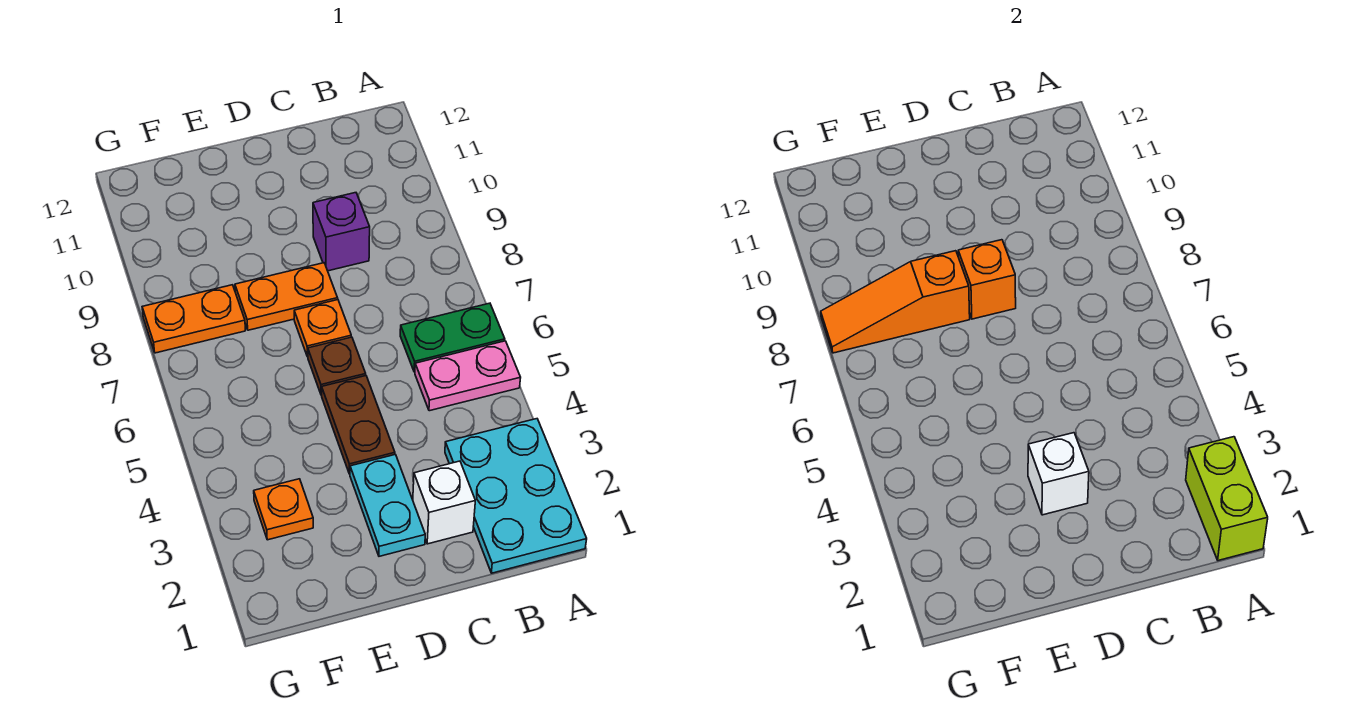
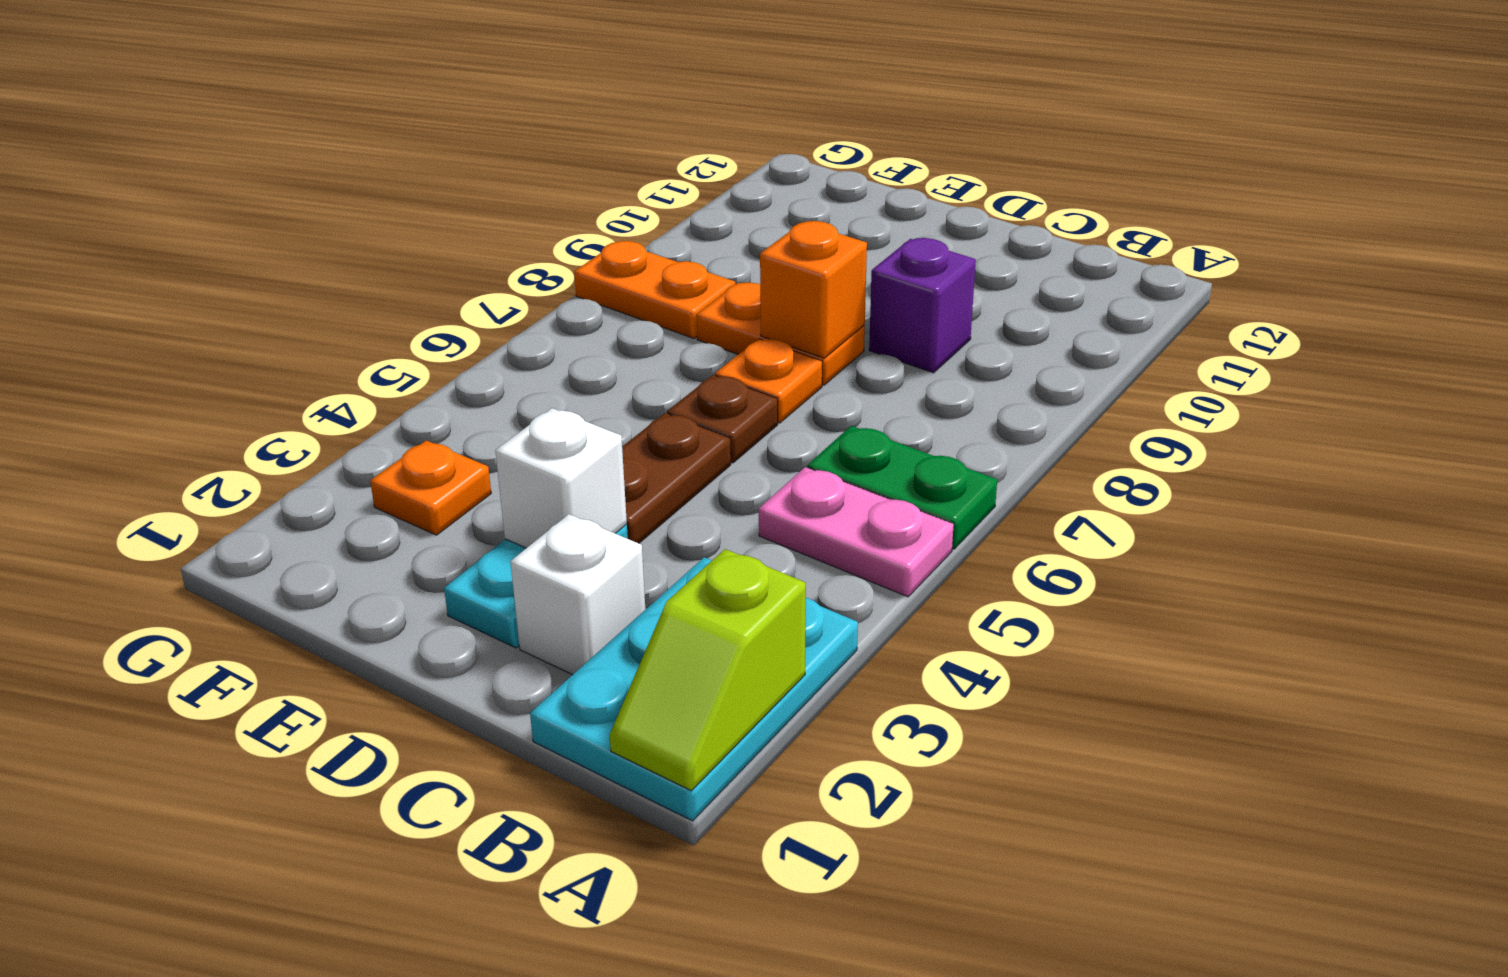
lime brick A1:A2 level 2 -> lime slope A1:A2 level 2 top 2
orange slope E8:G8 level 2 top E -> none

